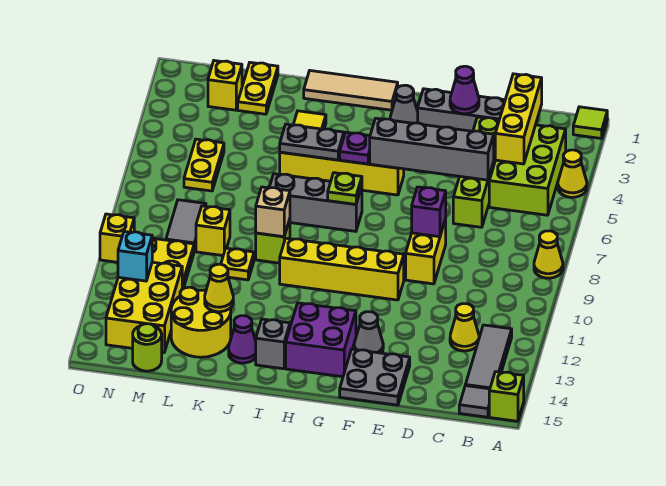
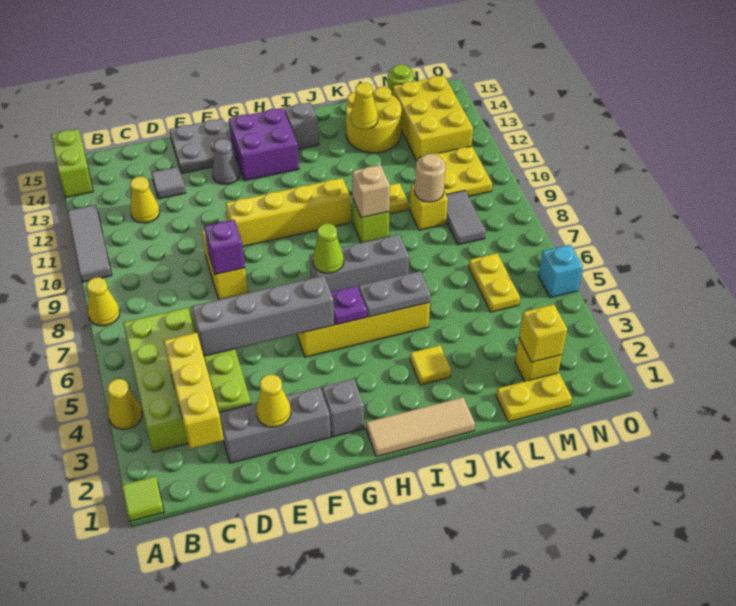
lime brick A15 level 1 -> lime brick A14:A15 level 1
lime brick B3:C5 level 1 -> lime brick B3:C6 level 1
grey tile B12:B14 level 1 -> grey tile A10:A12 level 1
grey tile B15 level 1 -> grey tile D13 level 1
purple cone E2 level 2 -> yellow cone E2 level 2
grey cone G2 level 1 -> grey brick G2 level 1
lime plate H7 level 2 -> lime cone H7 level 2
purple cone J14 level 1 -> none
yellow plate L1:L2 level 1 -> yellow plate L1:M1 level 1
none -> tan round brick L9 level 2
cyan brick N12 level 2 -> cyan brick O5 level 1
yellow brick O10 level 1 -> yellow brick M2 level 2

